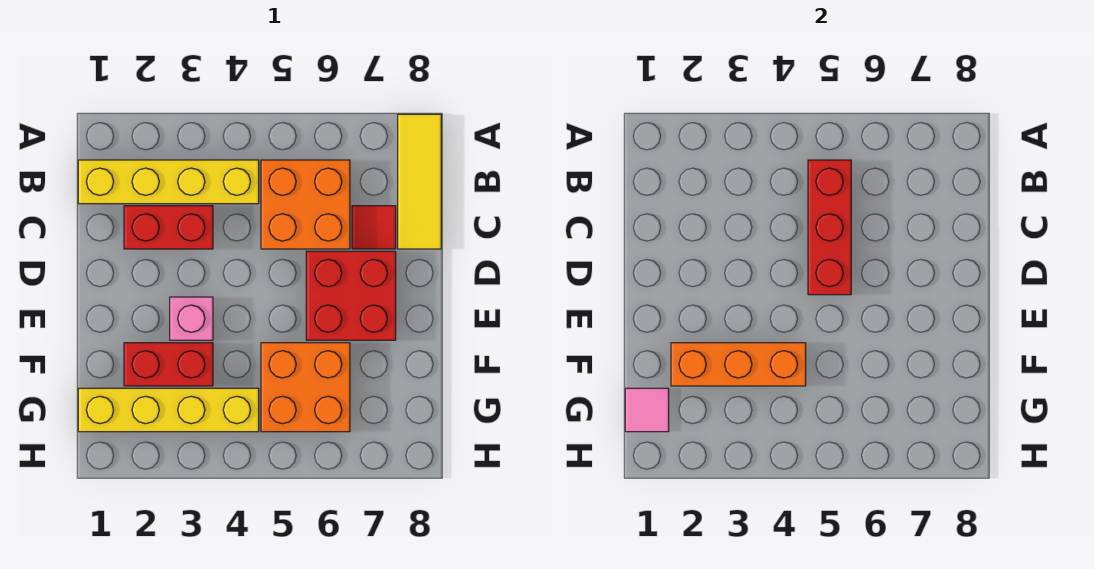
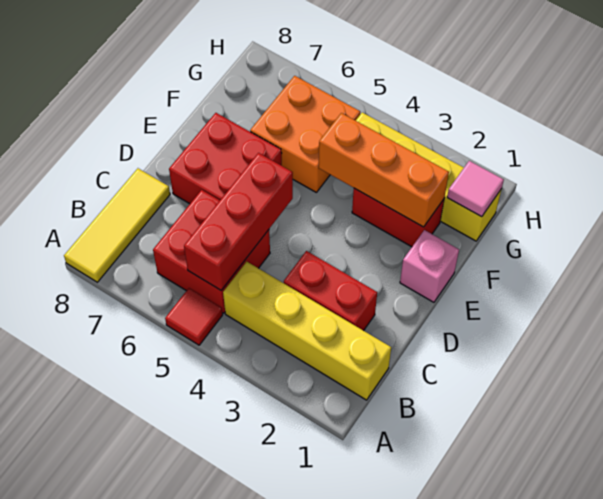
orange brick B5:C6 level 1 -> red brick B5:C6 level 1
red tile C7 level 1 -> red tile A5 level 1
pink brick E3 level 1 -> pink brick E1 level 1

